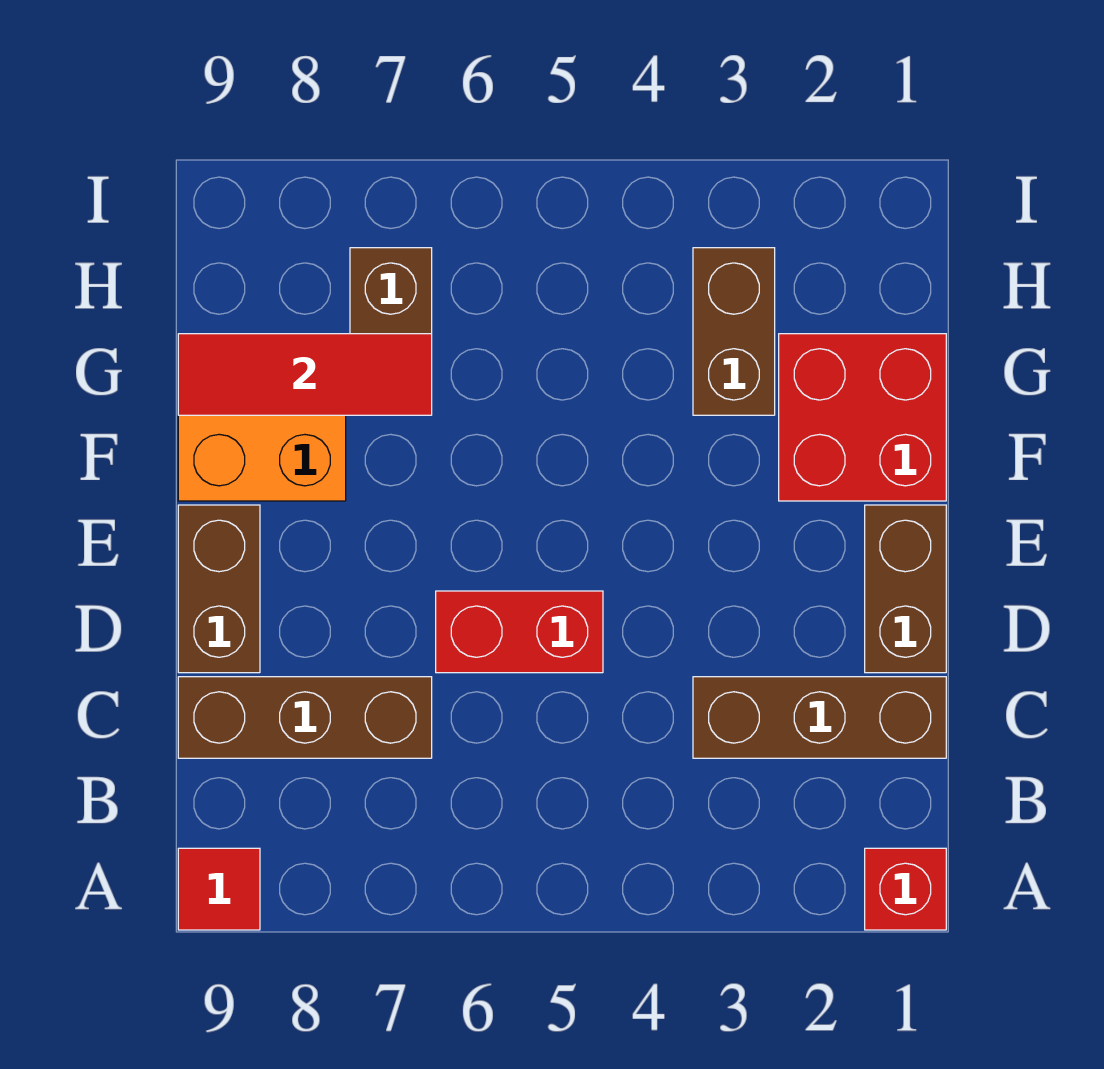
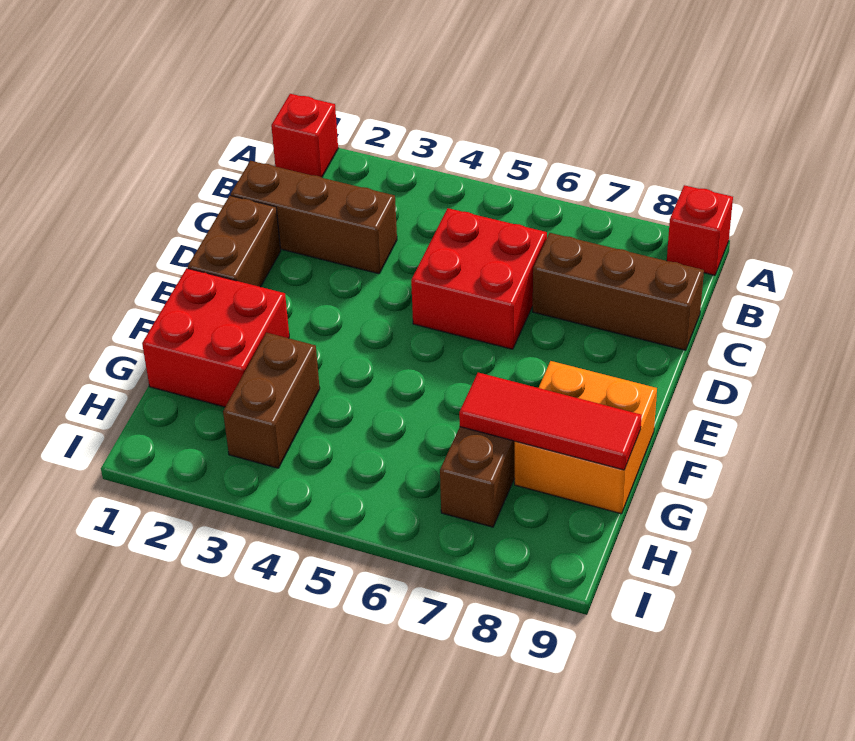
red tile A9 level 1 -> red brick A9 level 1
red brick D5:D6 level 1 -> red brick C5:D6 level 1
brown brick D9:E9 level 1 -> none

